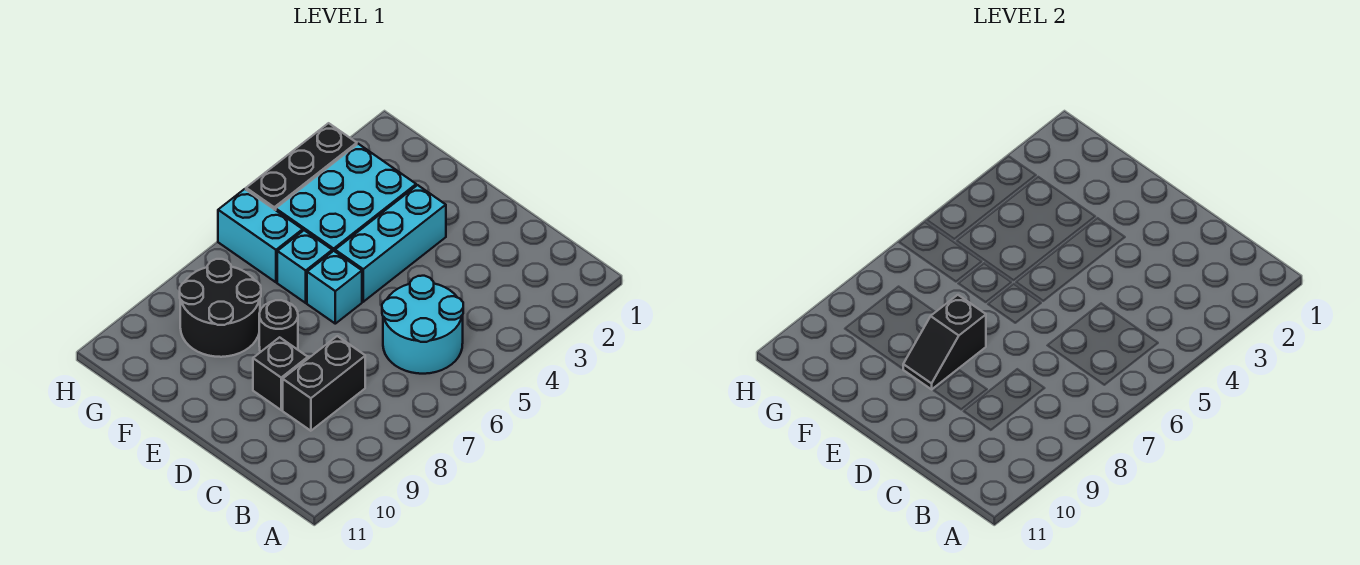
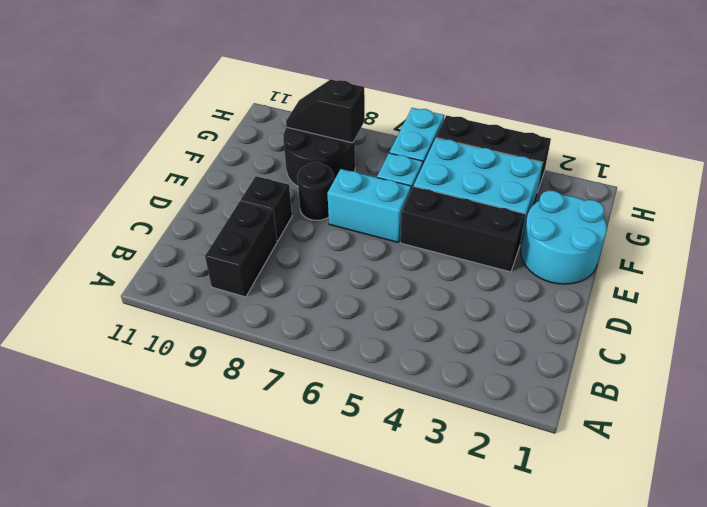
cyan round brick B5:C6 level 1 -> cyan round brick E1:F2 level 1
black brick C8:C9 level 1 -> black brick B9:C9 level 1
cyan brick E3:E5 level 1 -> black brick E3:E5 level 1
cyan brick E6 level 1 -> cyan brick E6:E7 level 1
black slope E8:E9 level 2 top 8 -> black slope G8:G9 level 2 top 8

